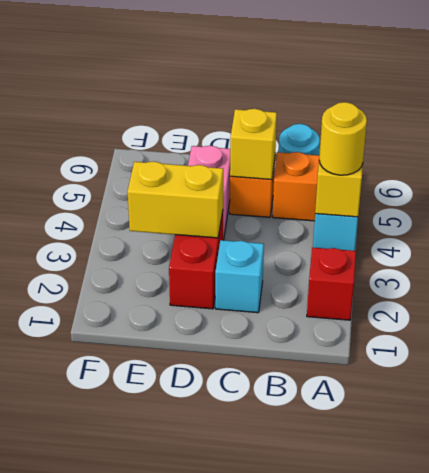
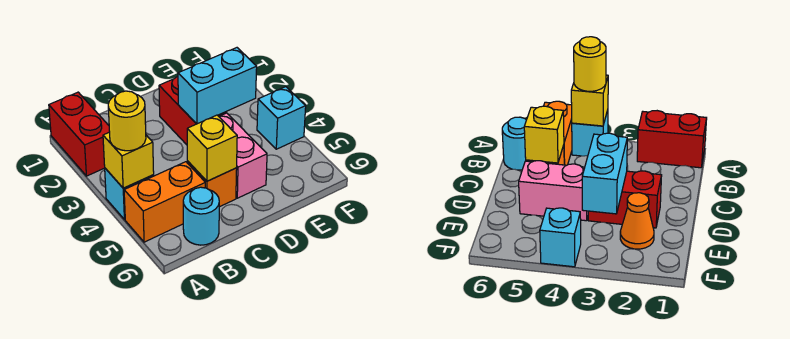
red brick A2 level 1 -> red brick A1:A2 level 1
cyan brick C2 level 1 -> cyan brick F4 level 1
yellow brick D3:E3 level 2 -> cyan brick D3:E3 level 2
none -> orange cone E2 level 1

